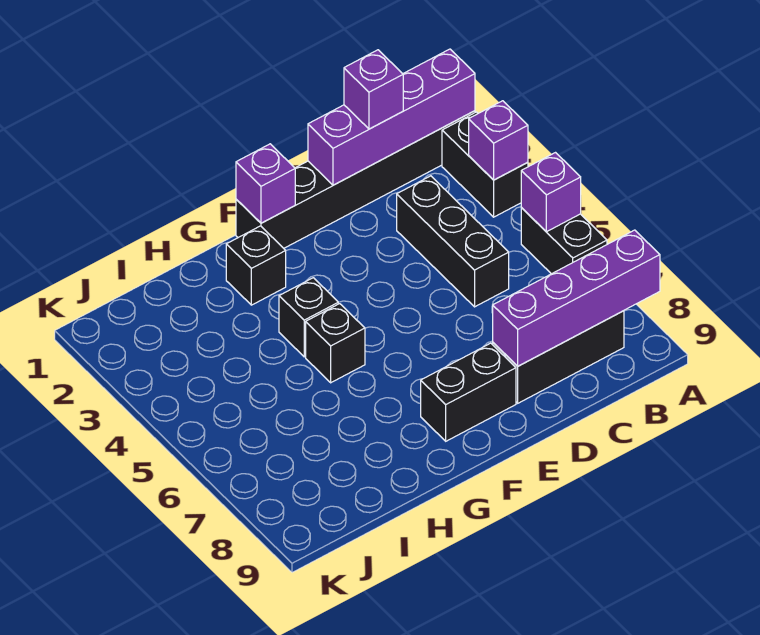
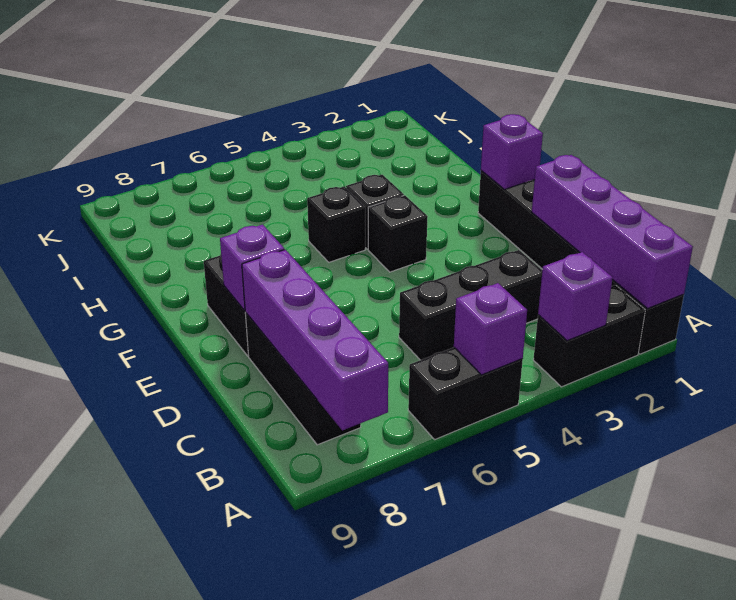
purple brick C1 level 3 -> purple brick E8 level 2
black brick G2 level 1 -> black brick F4 level 1

